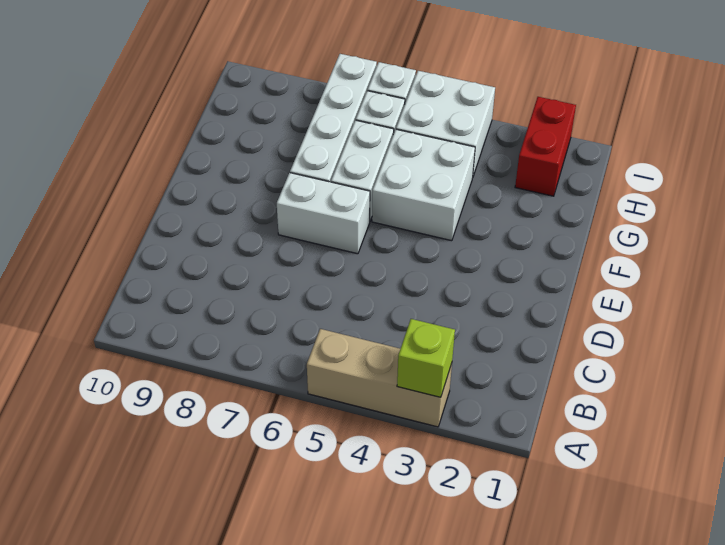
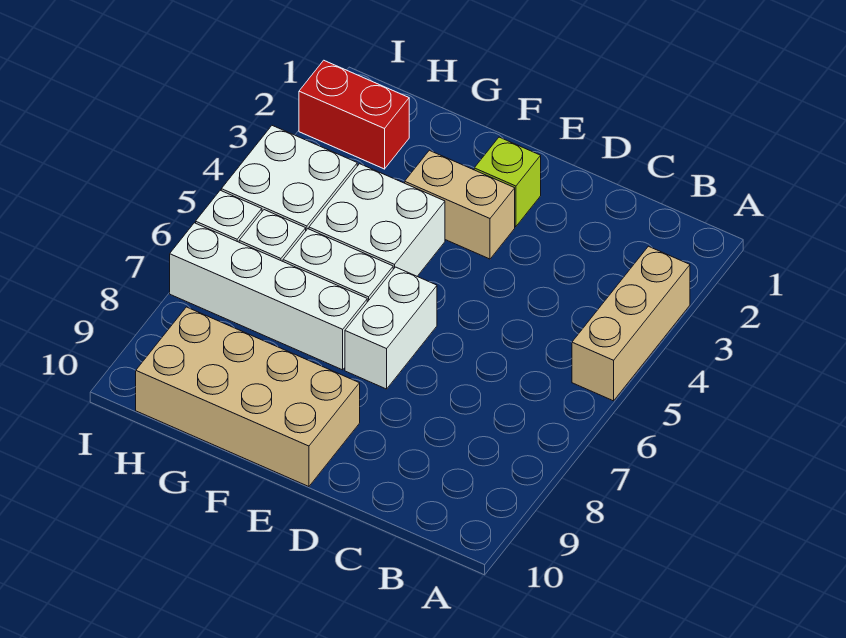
lime brick A3 level 2 -> lime brick E2 level 1
none -> tan brick E3:F3 level 1
none -> tan brick E9:H10 level 1

